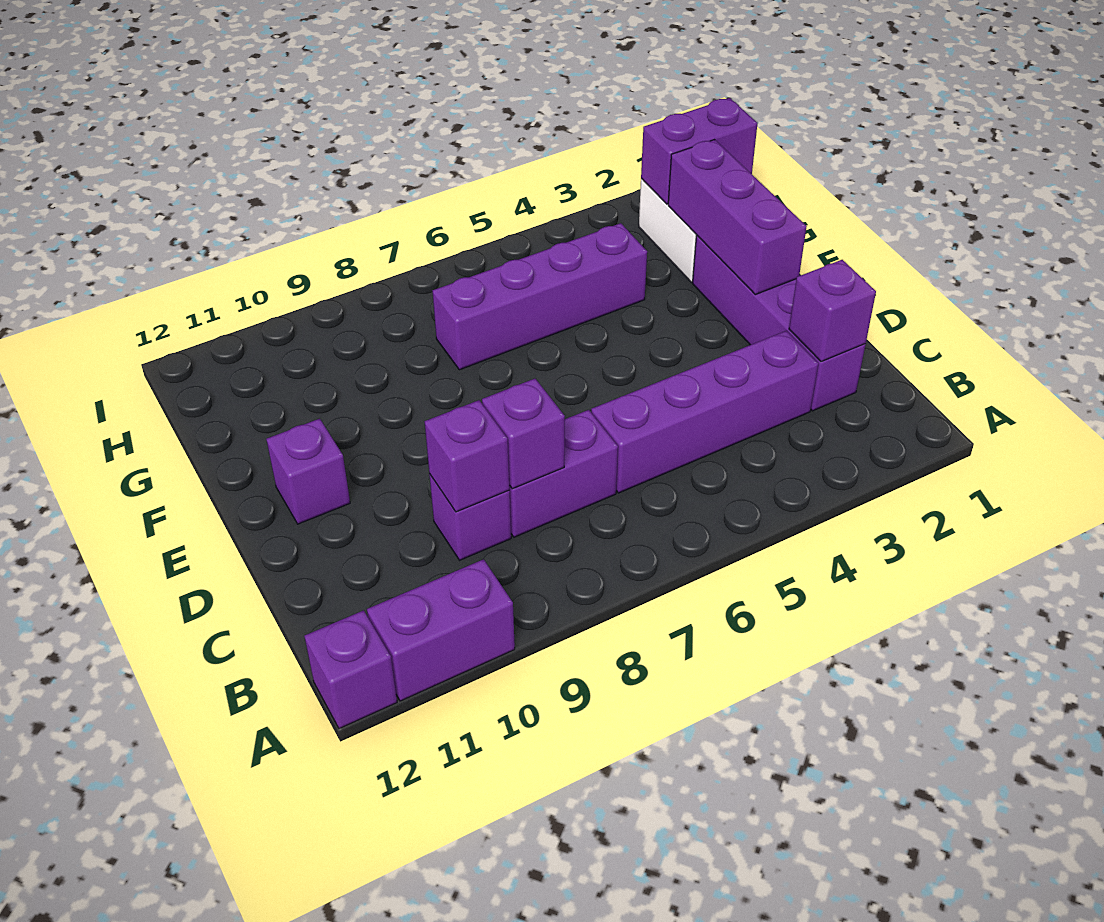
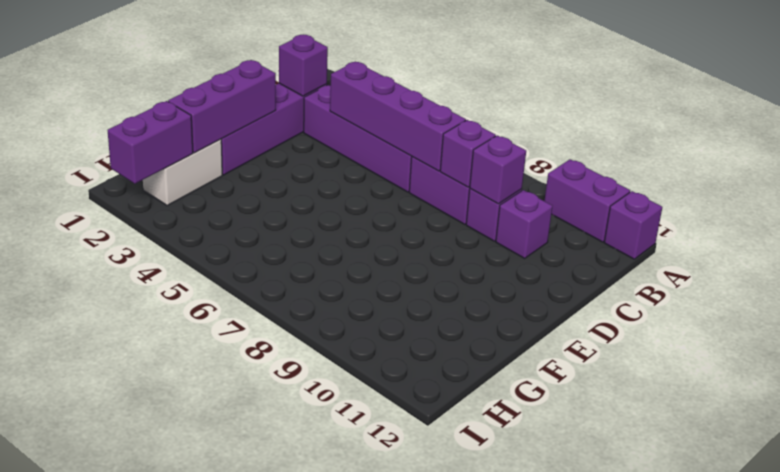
purple brick E11 level 1 -> purple brick C10 level 1
purple brick G4:G7 level 1 -> purple brick C4:C7 level 2
purple brick H1:H2 level 2 -> purple brick H2:I2 level 2

